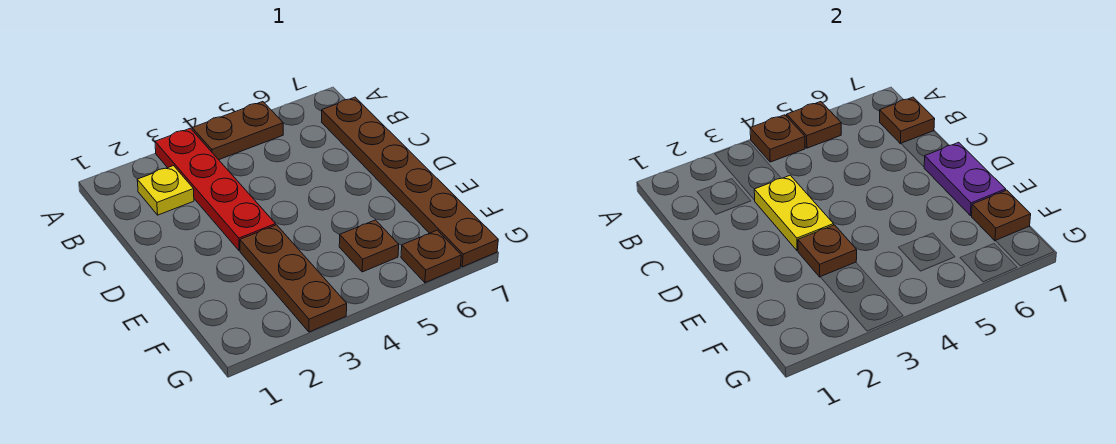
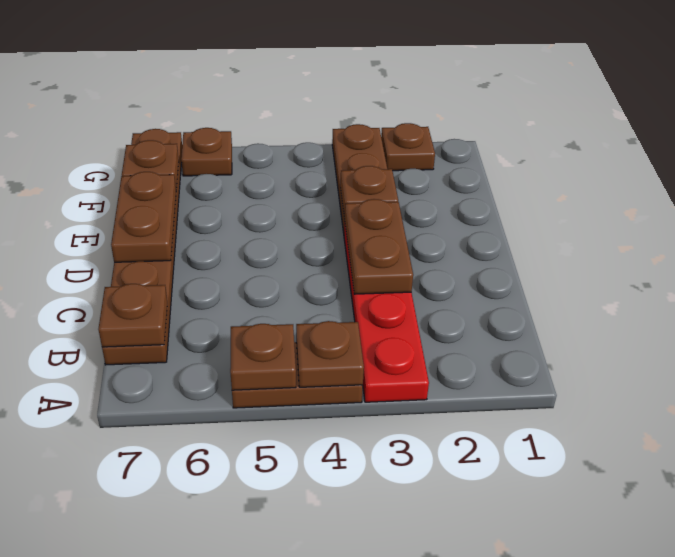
yellow plate B2 level 1 -> none
yellow plate C3:D3 level 2 -> brown plate C3:D3 level 2
purple plate D7:E7 level 2 -> brown plate D7:E7 level 2
brown plate F5 level 1 -> brown plate G2 level 1

